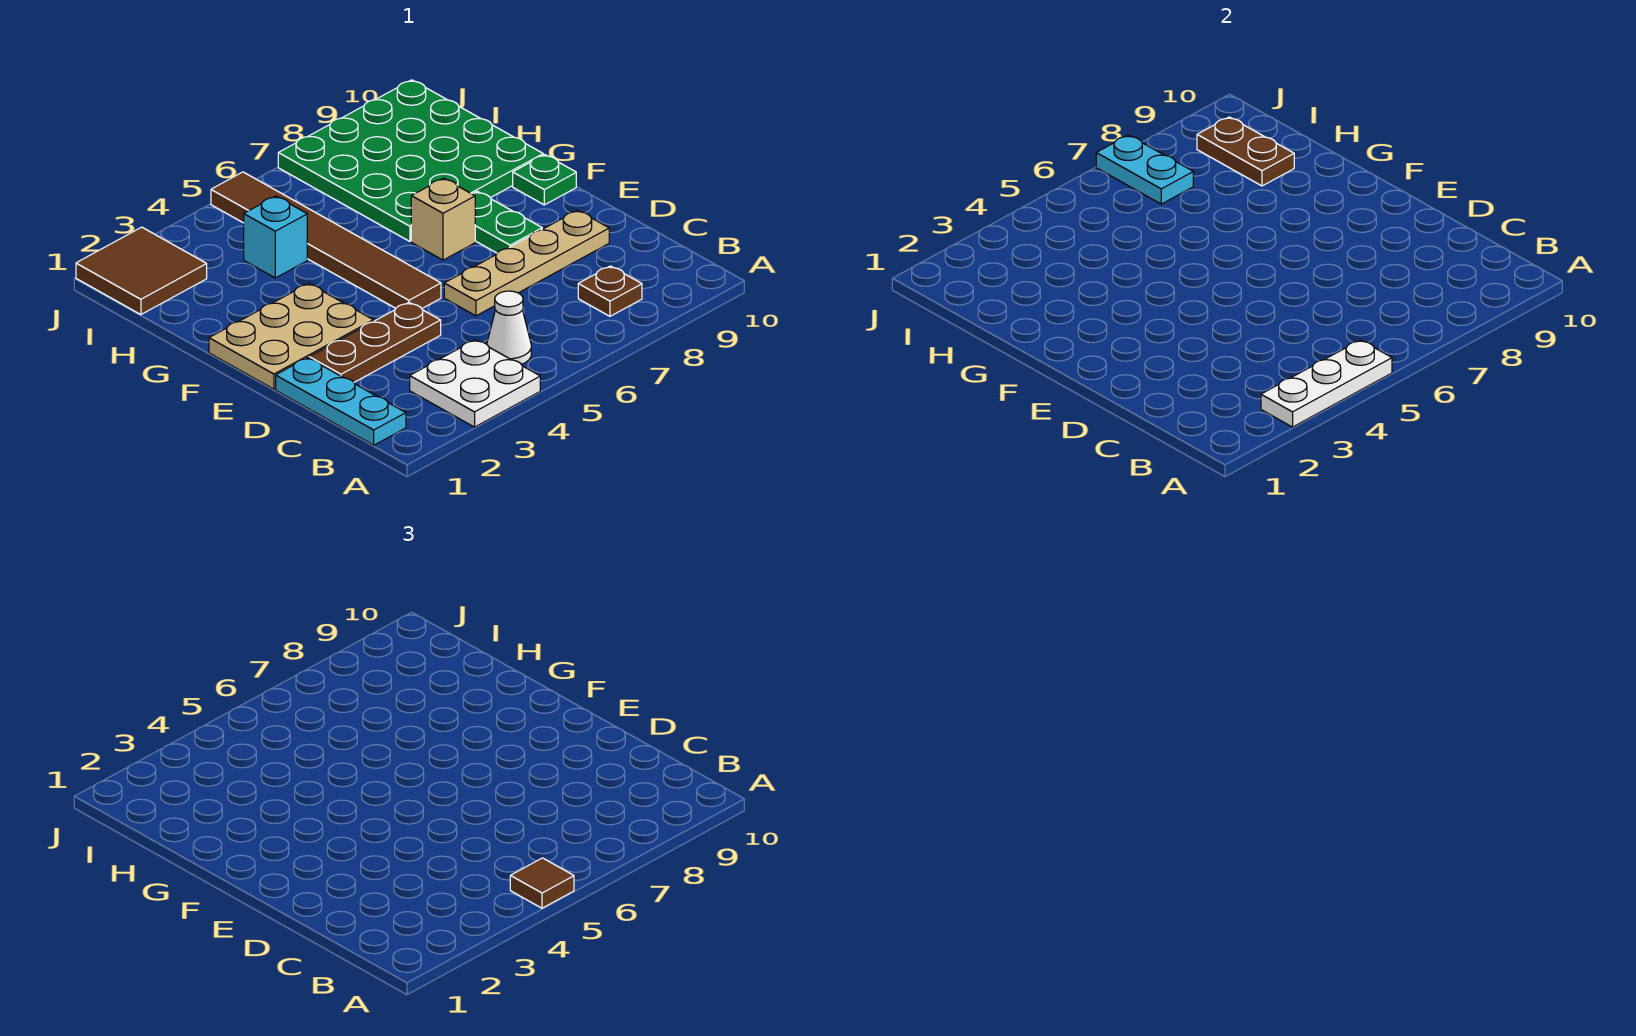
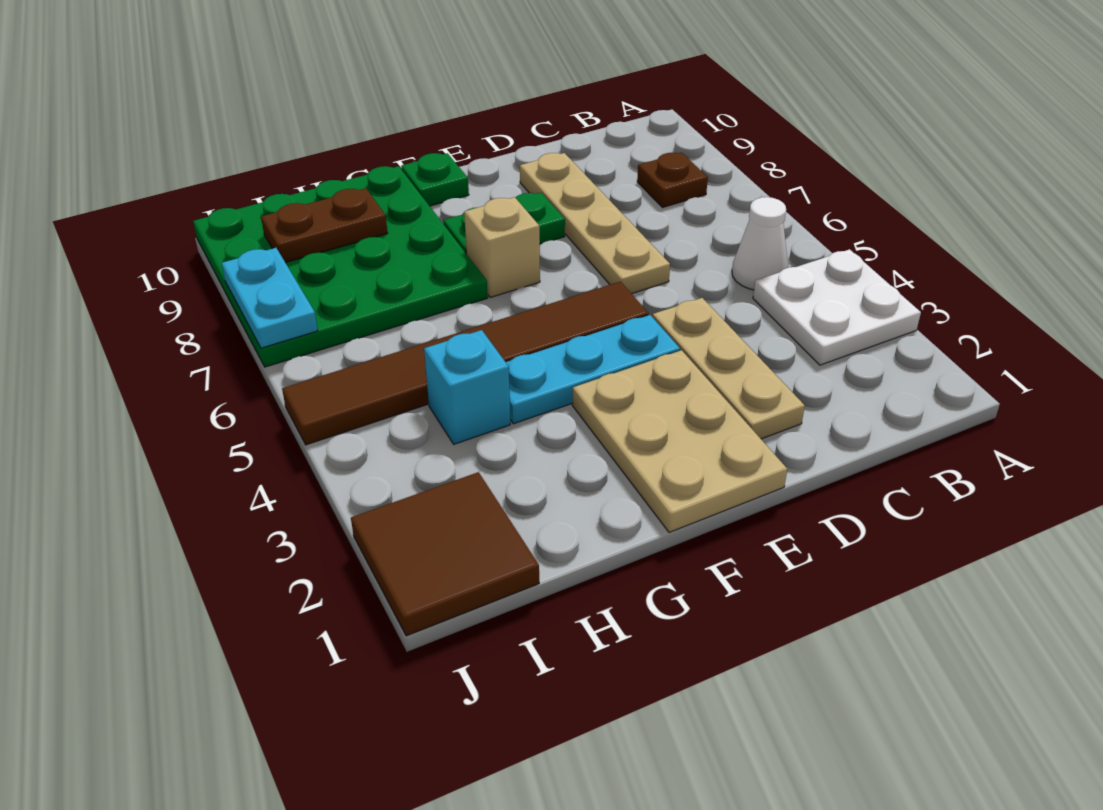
white plate A3:A5 level 2 -> none
brown tile A5 level 3 -> none
cyan plate B1:D1 level 1 -> cyan plate E4:G4 level 1
brown plate D2:D4 level 1 -> tan plate D2:D4 level 1
cyan plate I7:J7 level 2 -> cyan plate J7:J8 level 2

